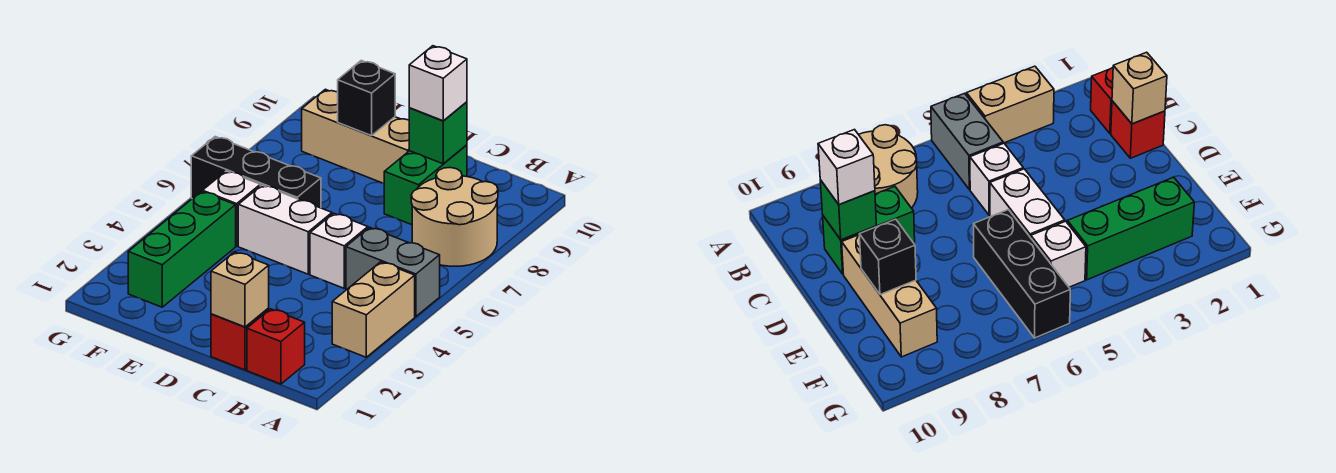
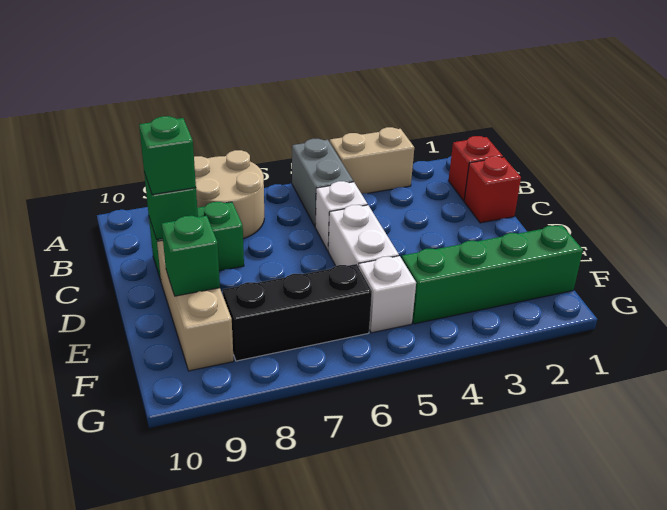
tan brick C1 level 2 -> none
white brick C9 level 3 -> green brick C9 level 3
black brick E6:G6 level 1 -> black brick F6:F8 level 1
black brick E9 level 2 -> green brick E9 level 2
green brick F2:F4 level 1 -> green brick F1:F4 level 1

